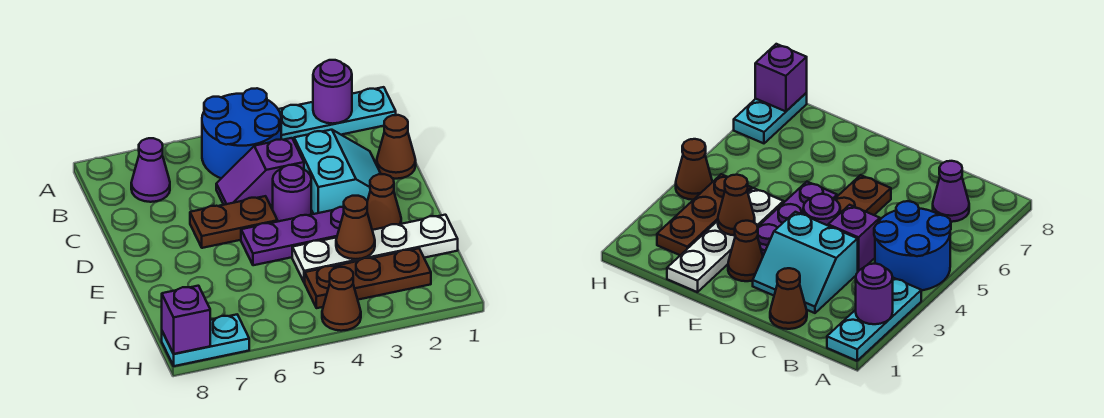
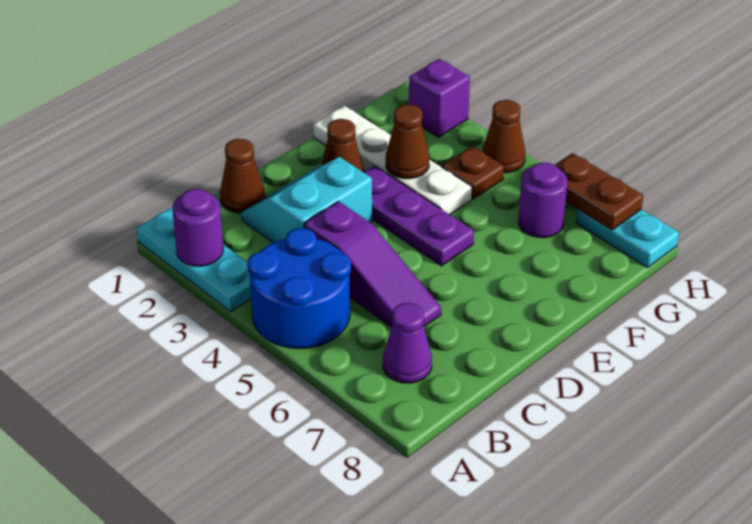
purple slope C4:C5 level 1 top 4 -> purple slope C4:C6 level 1 top 4
purple round brick D4 level 1 -> purple round brick G6 level 1
brown plate D5:D6 level 1 -> brown plate H6:H7 level 2
brown plate G2:G4 level 1 -> brown plate G4 level 1
purple brick H8 level 2 -> purple brick H2 level 1

